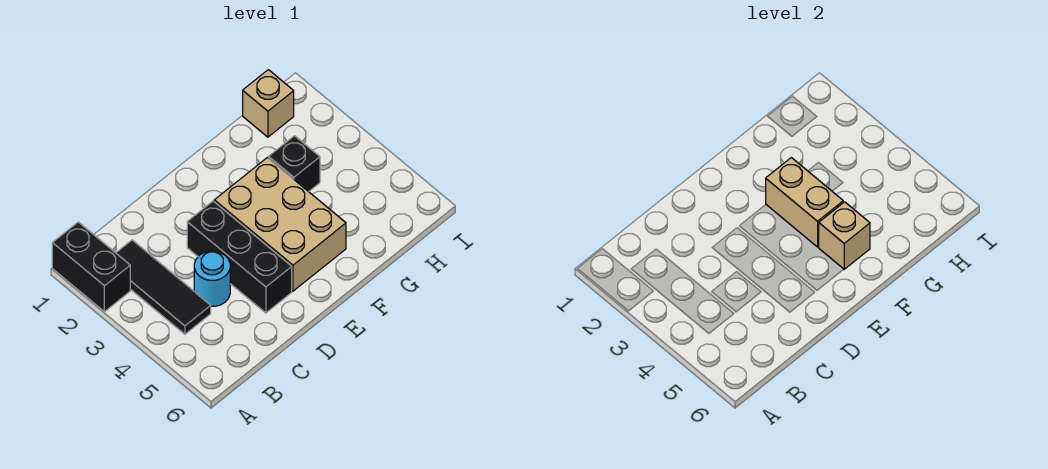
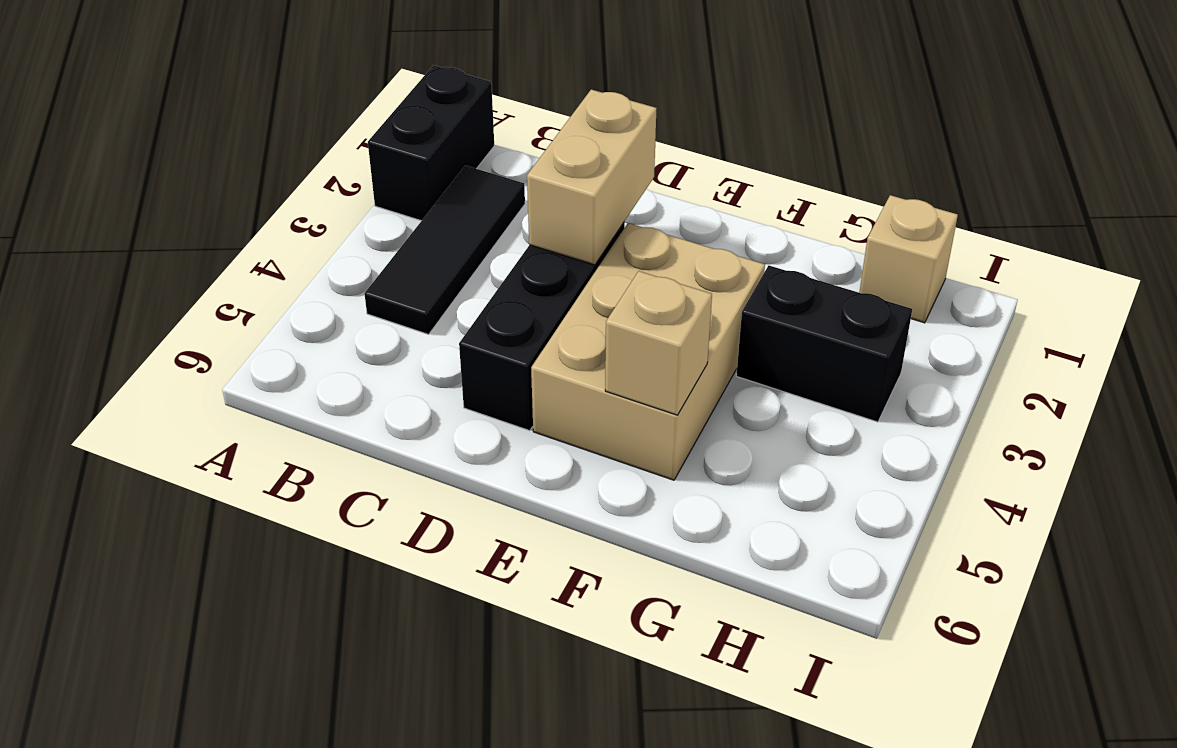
cyan round brick C4 level 1 -> none
tan brick F3:F4 level 2 -> tan brick D2:D3 level 2
black brick G3 level 1 -> black brick G3:H3 level 1

